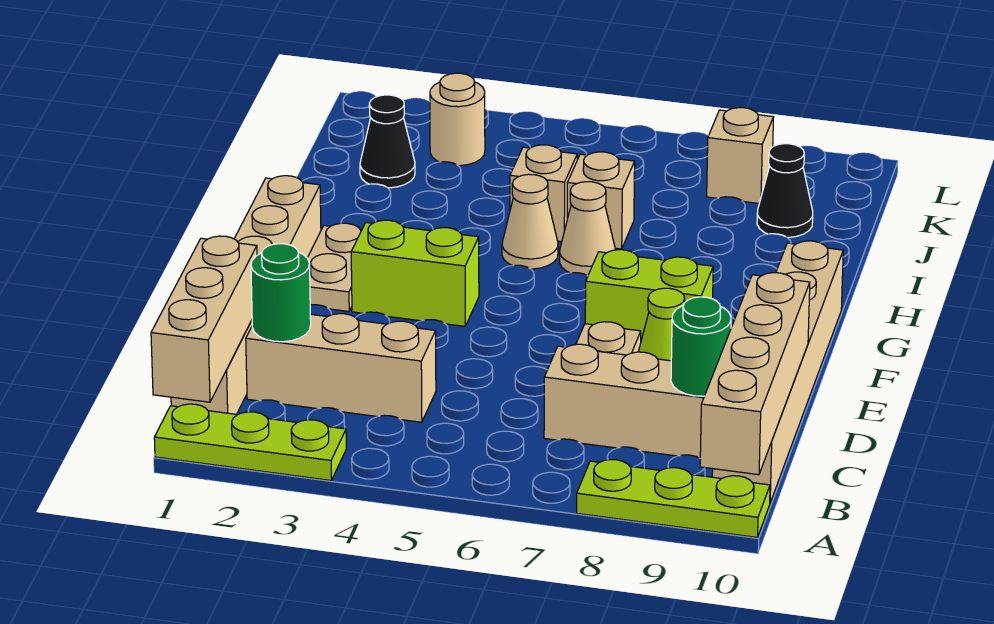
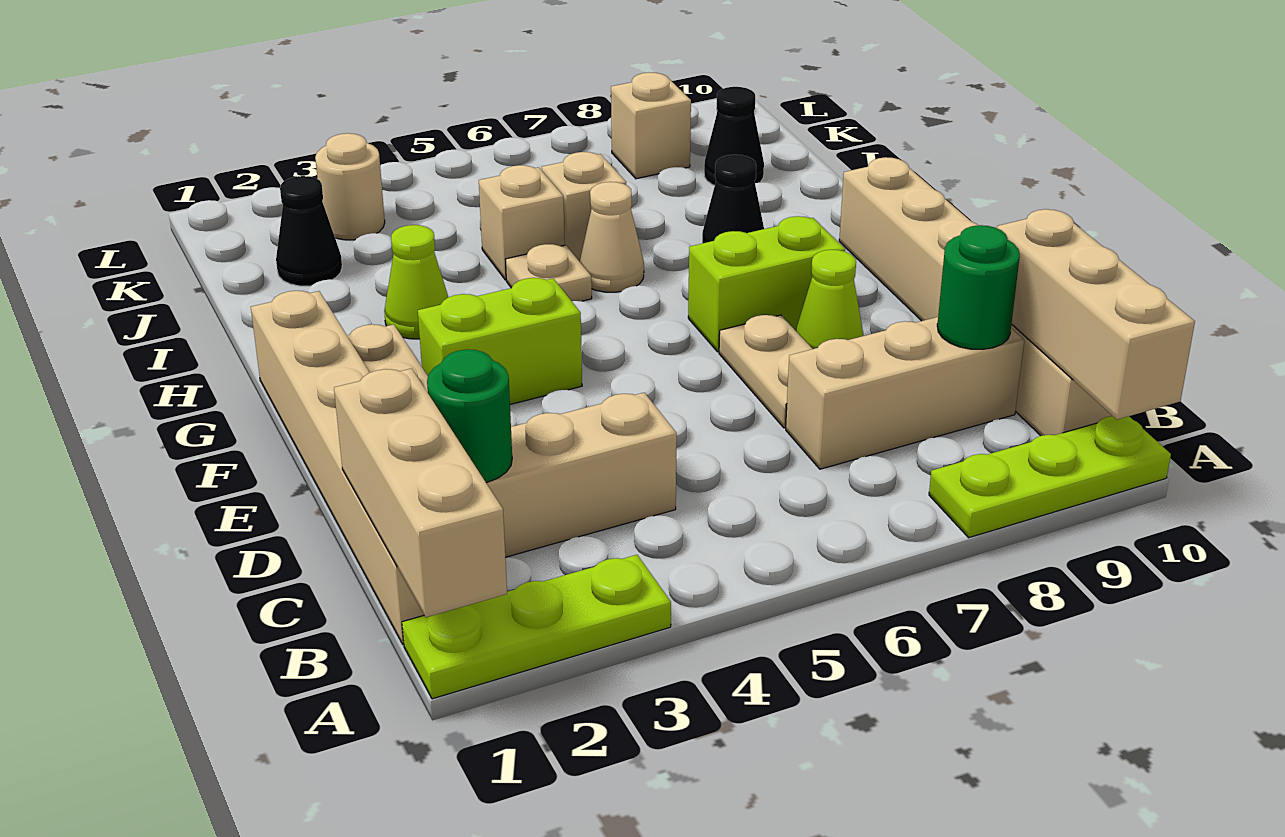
tan brick A10:D10 level 2 -> tan brick A10:C10 level 2
none -> lime cone H3 level 1
tan cone H5 level 1 -> tan plate H5 level 1
none -> black cone H8 level 1

